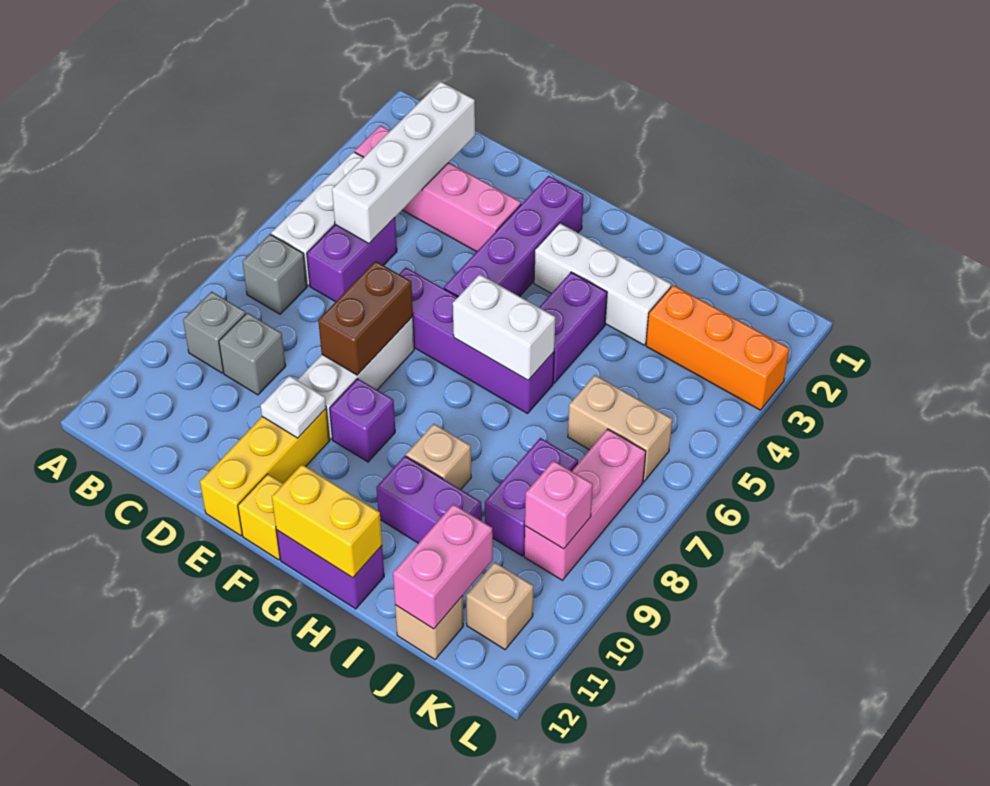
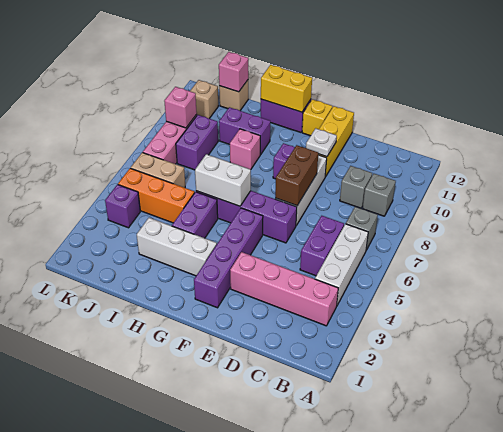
white brick C2:C5 level 2 -> none
tan brick H9 level 1 -> pink brick H9 level 1
orange brick J3:L3 level 1 -> orange brick I5:K5 level 1
pink brick J11:J12 level 2 -> pink brick J12 level 2
none -> purple brick K4 level 1

